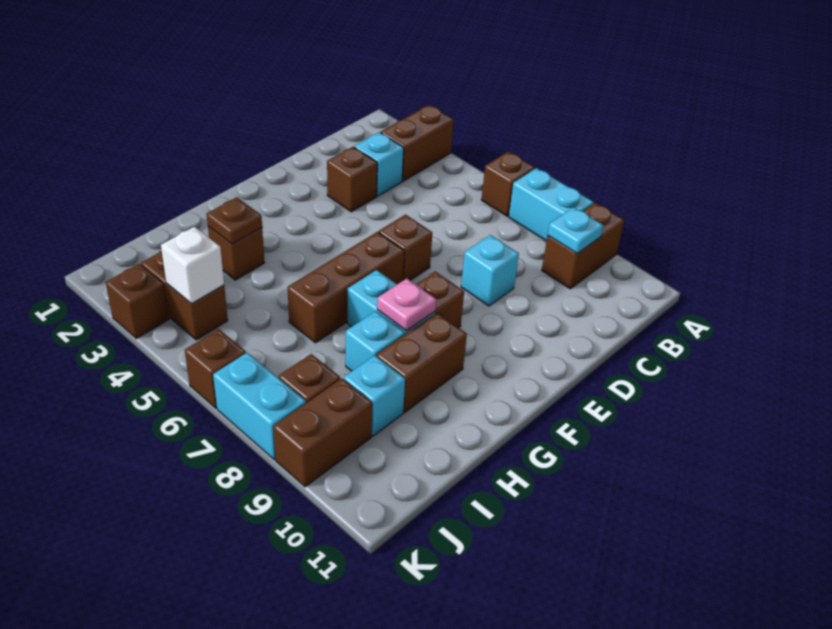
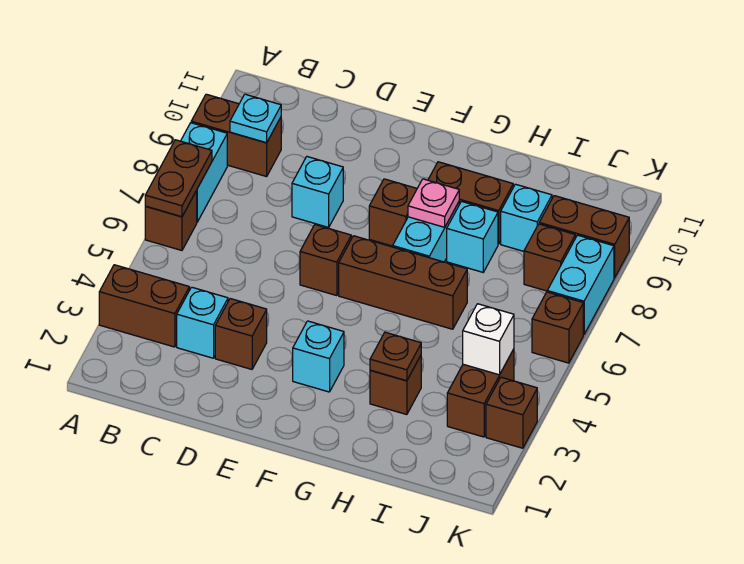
none -> brown plate A6:A7 level 2
none -> cyan brick F3 level 1

